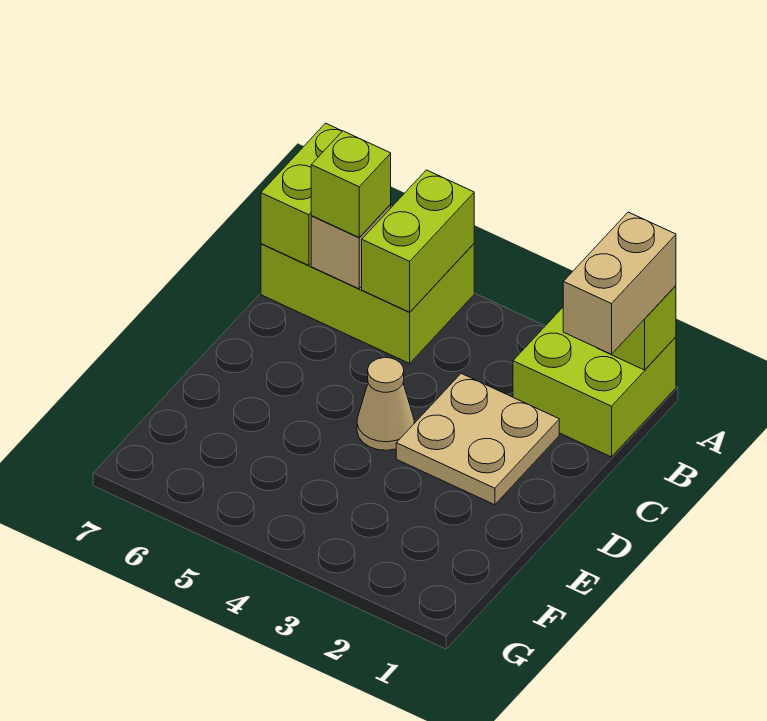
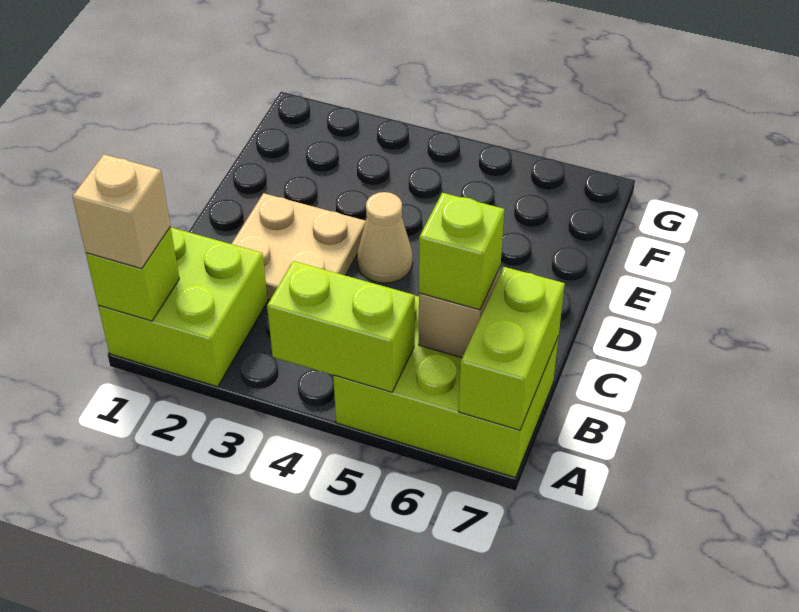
tan brick A1:B1 level 3 -> tan brick A1 level 3
lime brick A5:B5 level 2 -> lime brick A4:A5 level 2

